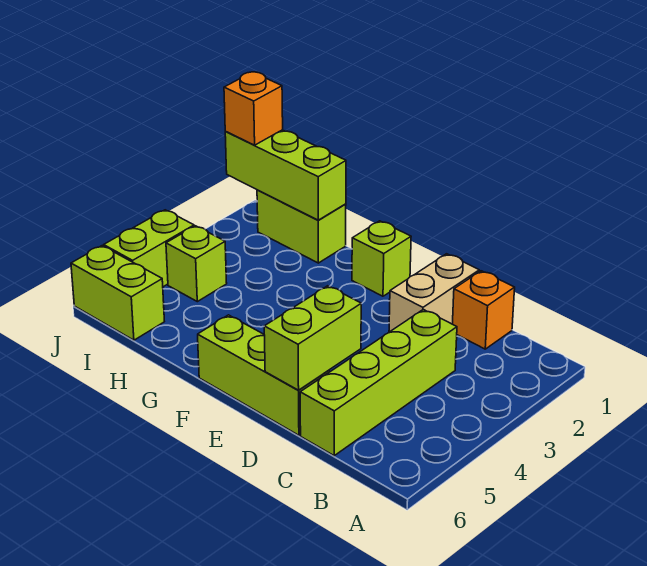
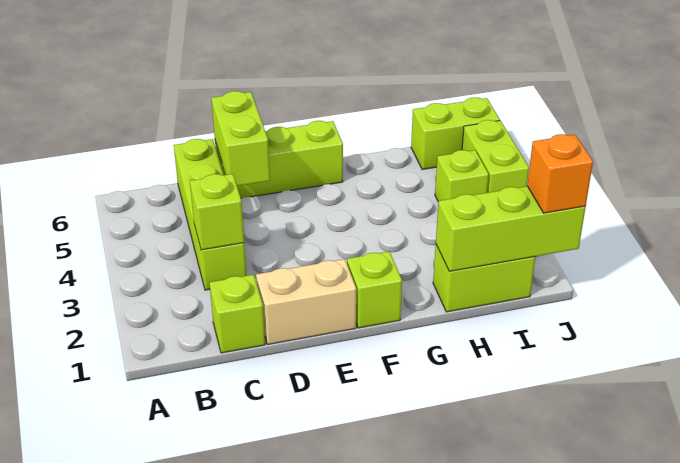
orange brick C1 level 1 -> lime brick C1 level 1
none -> lime brick C3 level 2
tan brick D1:D2 level 1 -> tan brick D1:E1 level 1

